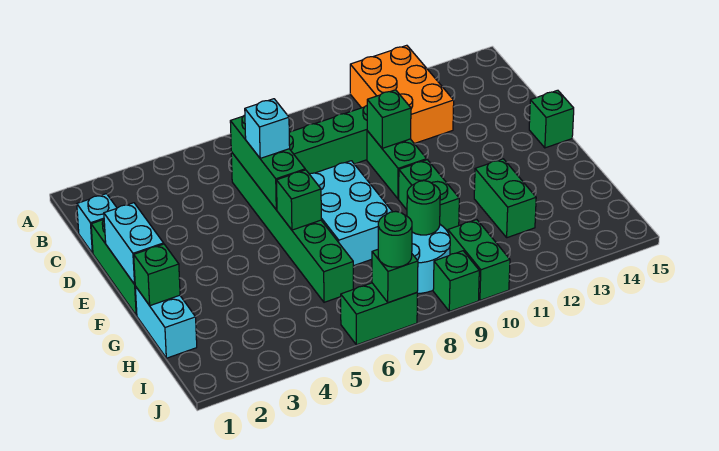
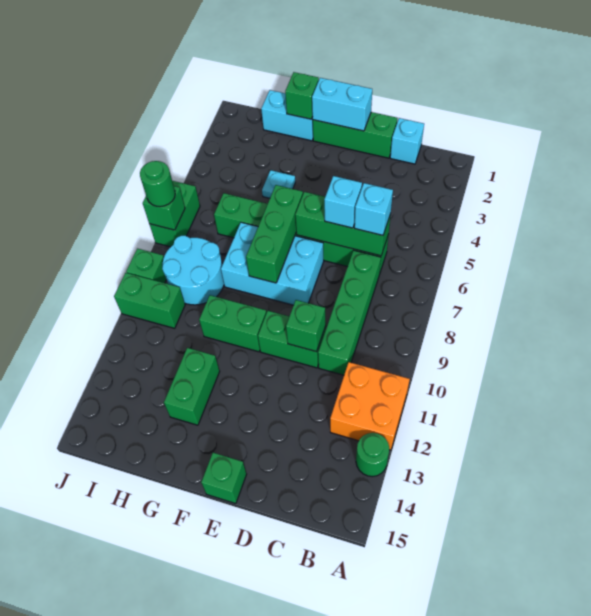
orange brick A11:C12 level 1 -> orange brick A11:B12 level 1
none -> cyan brick C6 level 3
green brick F6 level 2 -> green brick F6:F8 level 2
none -> cyan plate G4 level 1
green brick G12:H12 level 1 -> green brick G12:G13 level 1
green round brick H9 level 2 -> green round brick A13 level 1

